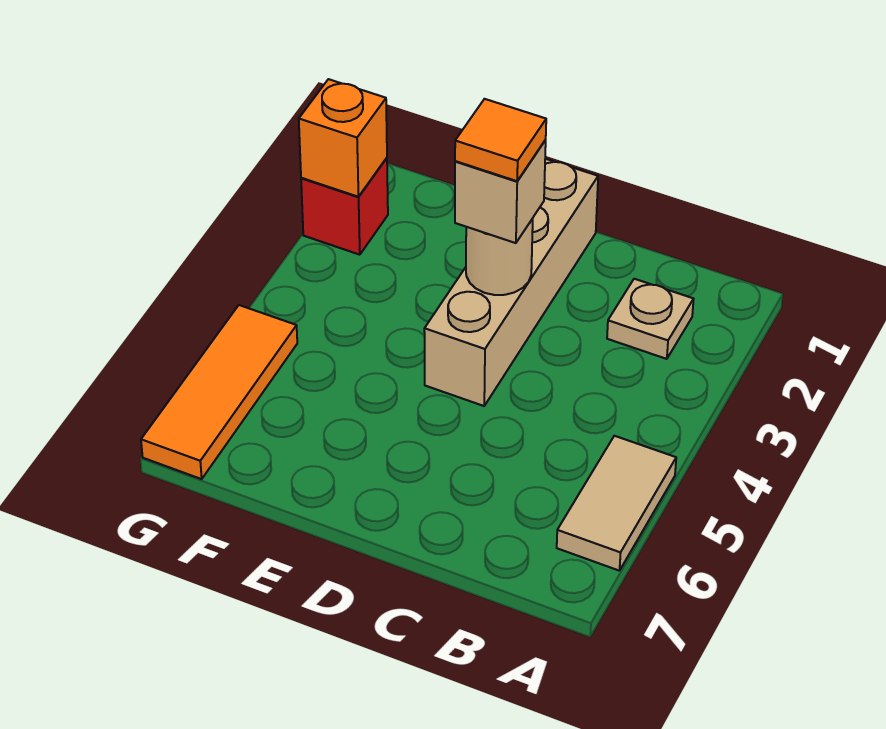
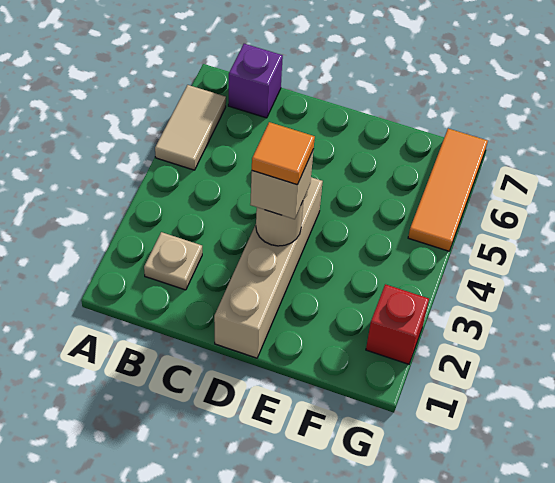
none -> purple brick B7 level 1
orange brick G2 level 2 -> none

